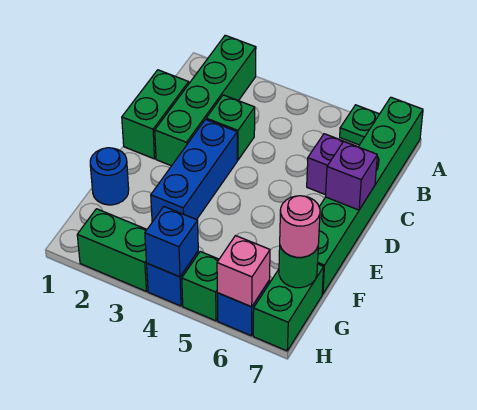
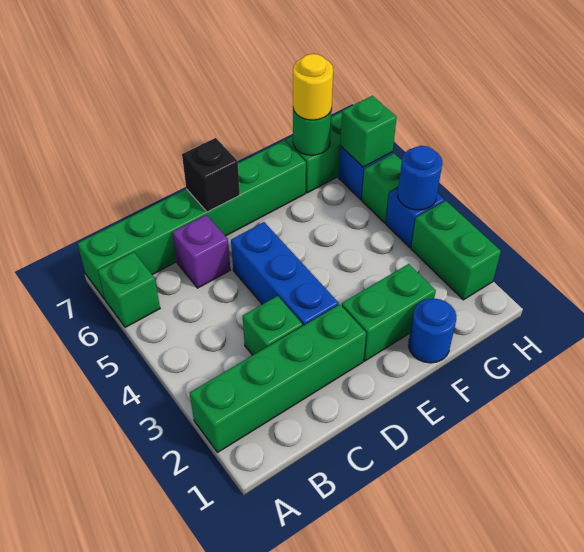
green plate A6 level 1 -> green brick A6 level 1
green brick C1:D1 level 1 -> green brick E2:F2 level 1
blue brick D3:F3 level 1 -> blue brick D3:D5 level 1
purple brick D7 level 2 -> black brick D7 level 2
pink round brick G7 level 3 -> yellow round brick G7 level 3
blue brick H4 level 2 -> blue round brick H4 level 2
pink brick H6 level 2 -> green brick H6 level 2

